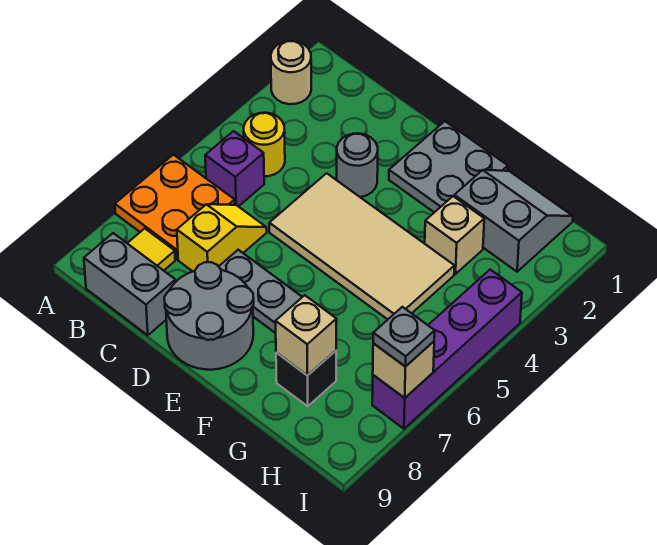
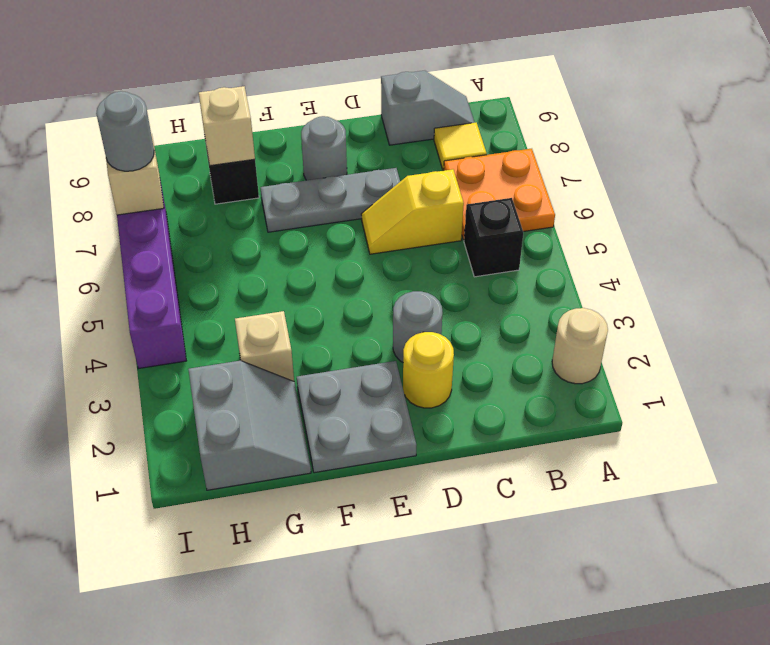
yellow round brick B4 level 1 -> yellow round brick D2 level 1
purple brick B5 level 1 -> black brick B5 level 1
grey brick B9:C9 level 1 -> grey slope B9:C9 level 1 top C
yellow slope C6:C7 level 1 top 7 -> yellow slope C6:D6 level 1 top C
tan tile D4:G5 level 1 -> none
grey round brick D8:E9 level 1 -> grey round brick E8 level 1
grey slope G1:H2 level 1 top 2 -> grey slope G1:H2 level 1 top H
grey plate I7 level 3 -> grey round brick I7 level 3

